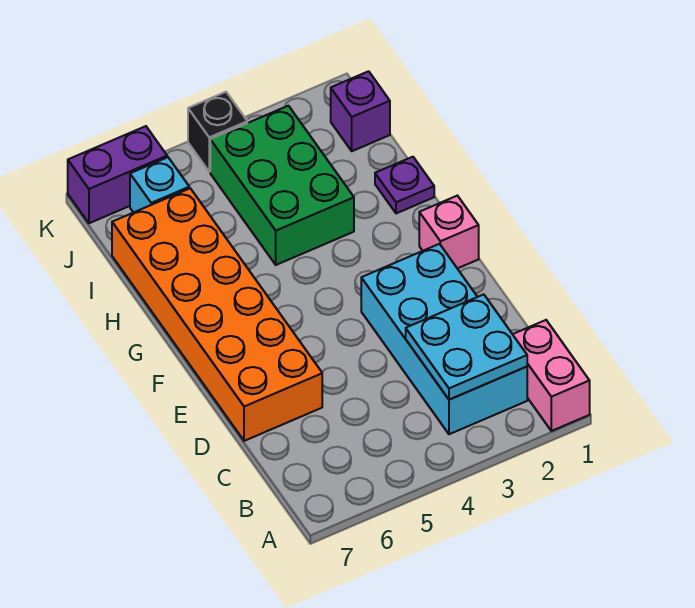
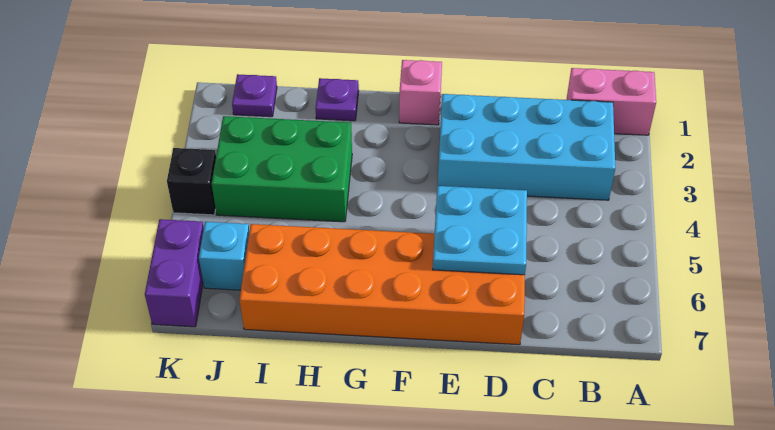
cyan plate B2:C3 level 2 -> cyan plate D5:E6 level 2
purple brick J1 level 1 -> purple plate J1 level 1

